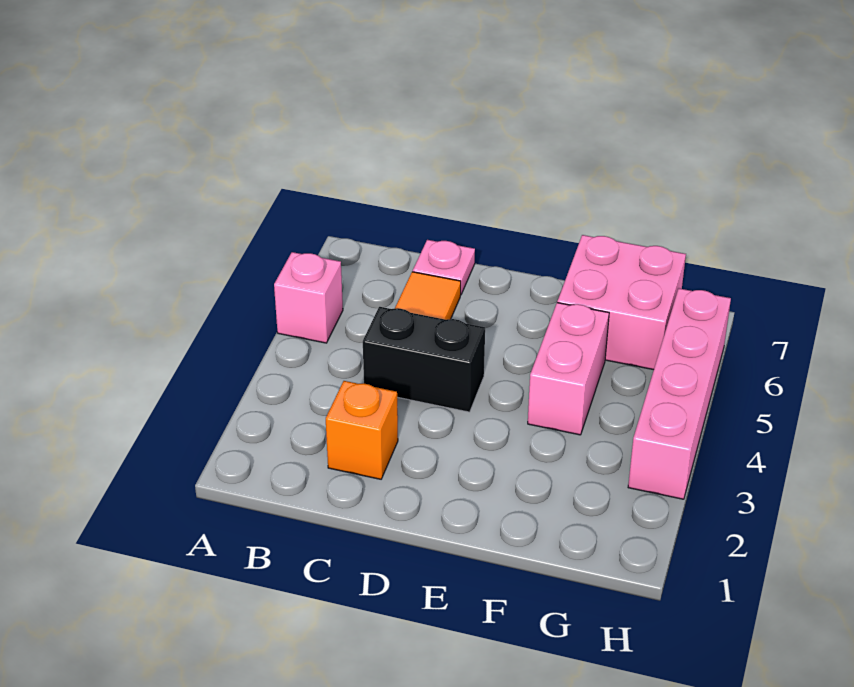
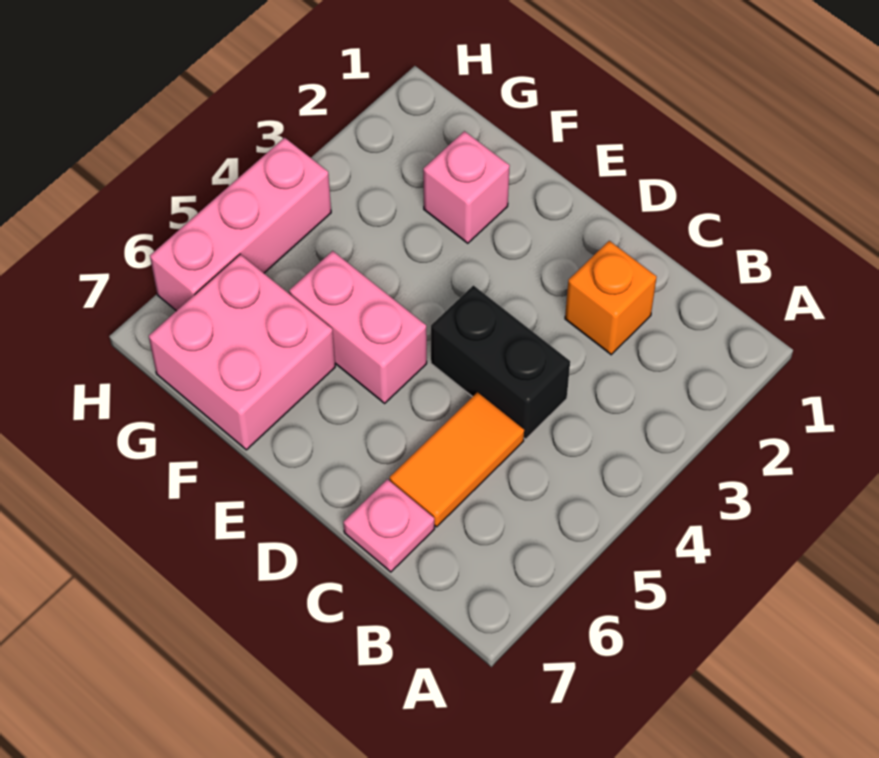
pink brick A5 level 1 -> pink brick F2 level 1
pink brick F4:F5 level 1 -> pink brick E5:F5 level 1
pink brick H3:H6 level 1 -> pink brick H4:H6 level 1

